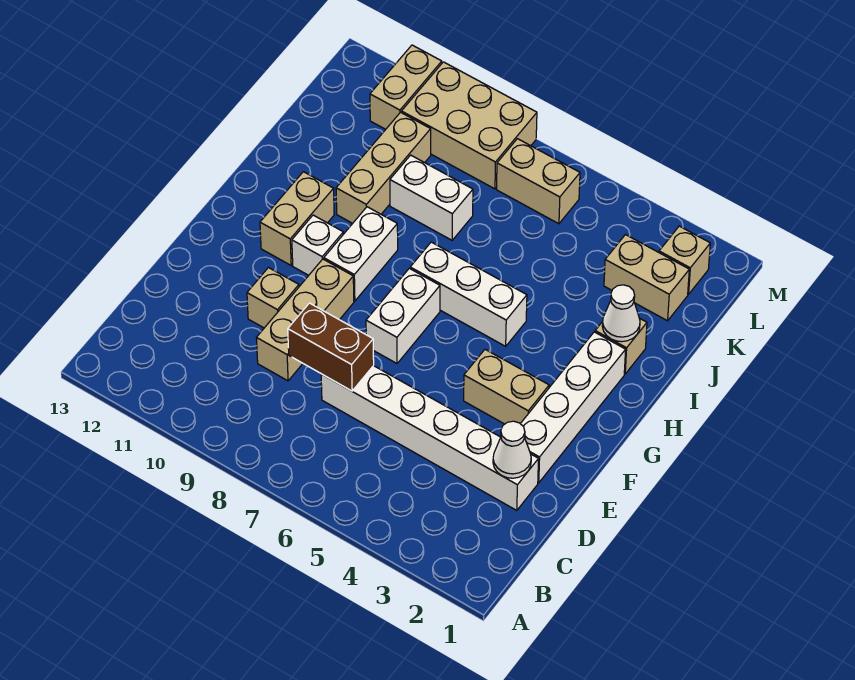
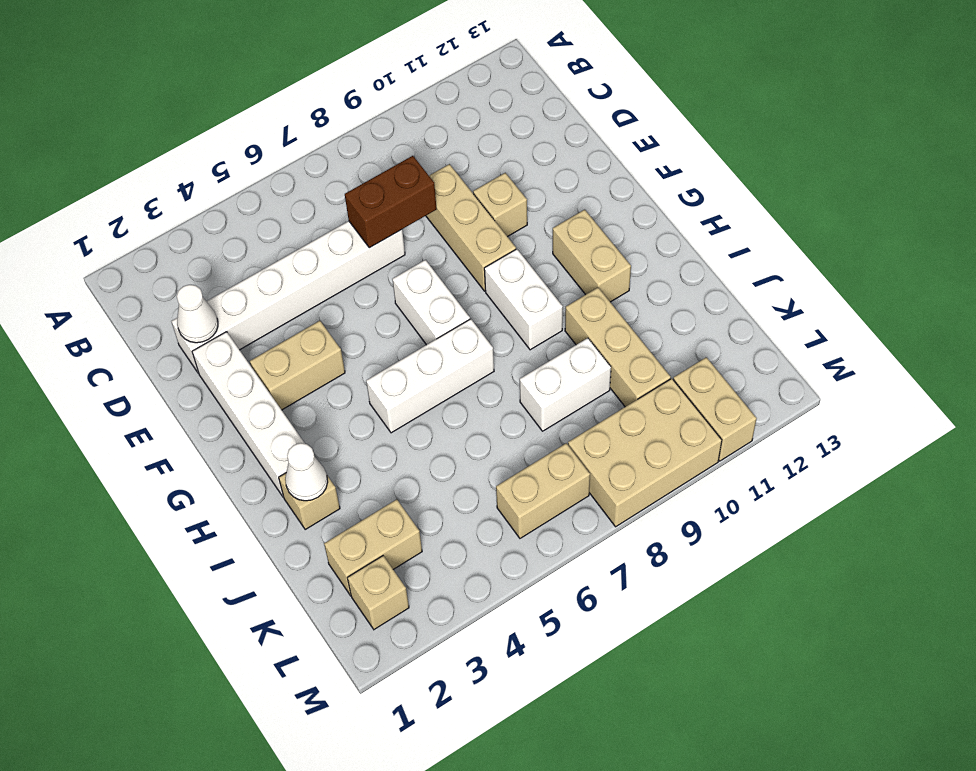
white brick G10 level 1 -> none

